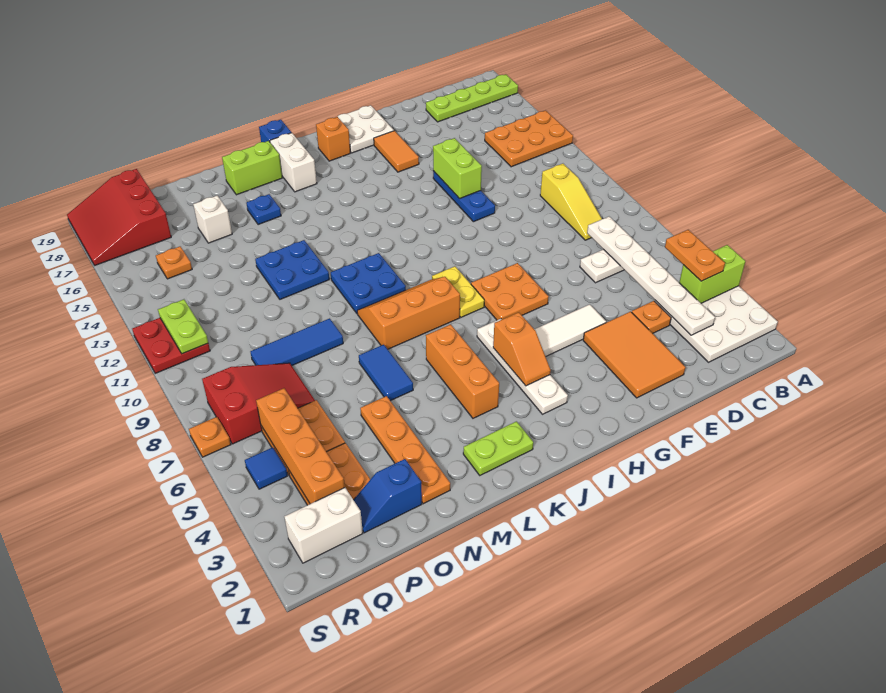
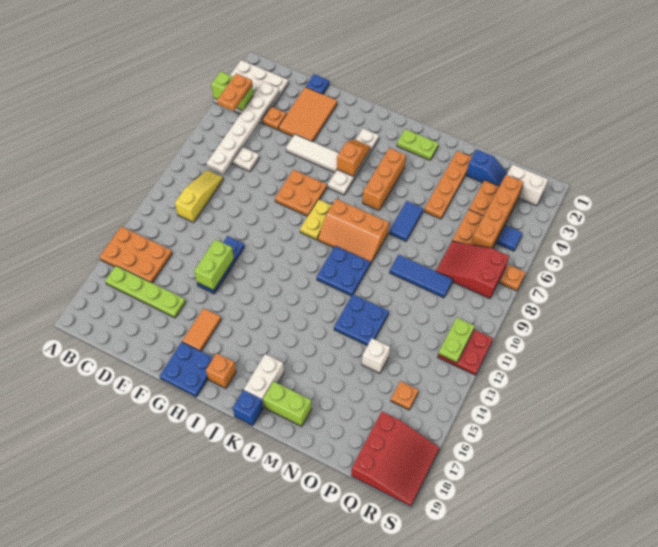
lime plate A18:D18 level 1 -> lime plate B16:E16 level 1
white plate G18:H19 level 1 -> blue plate G18:H19 level 1
blue plate M16 level 1 -> blue plate E1 level 1
white brick O16 level 1 -> white brick O14 level 1

